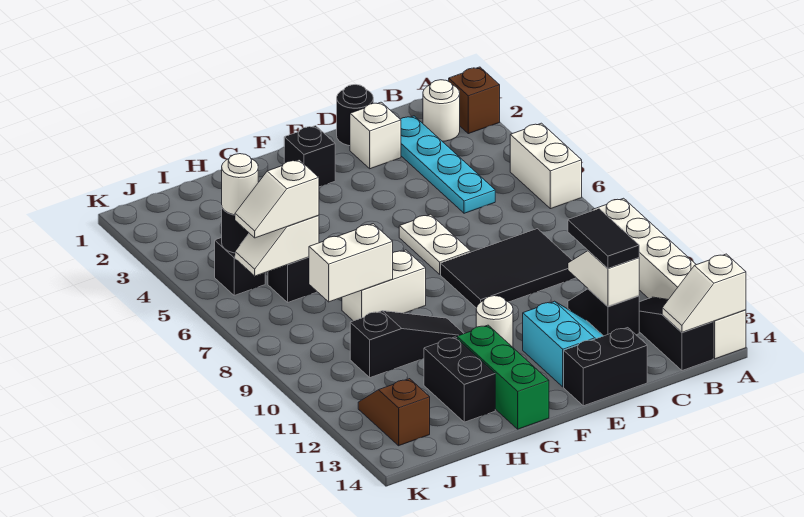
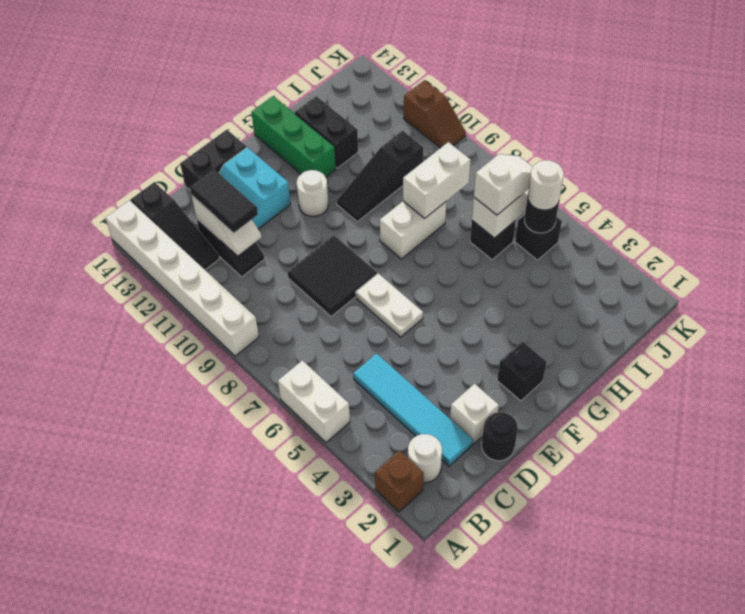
white slope A14:B14 level 2 top A -> none
cyan plate C2:C5 level 1 -> cyan tile C2:C5 level 1
black tile C8:E9 level 1 -> black tile D8:E9 level 1
brown slope J12:J13 level 1 top 13 -> brown slope K10:K11 level 1 top 11

